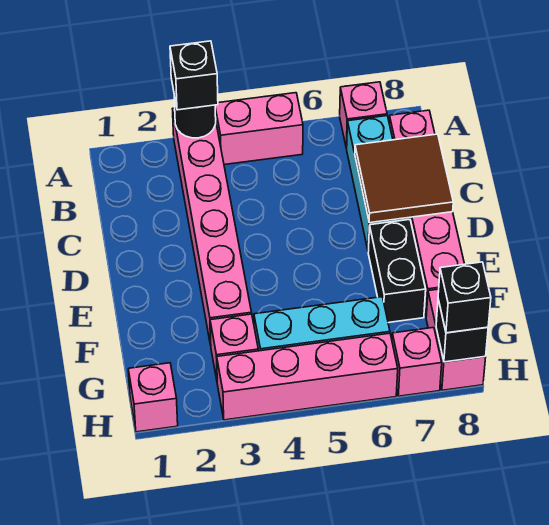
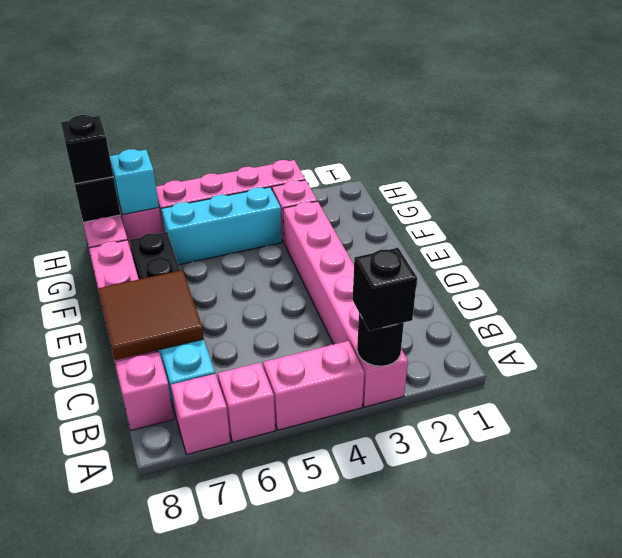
pink brick H1 level 1 -> pink brick A6 level 1
none -> cyan brick H7 level 2

